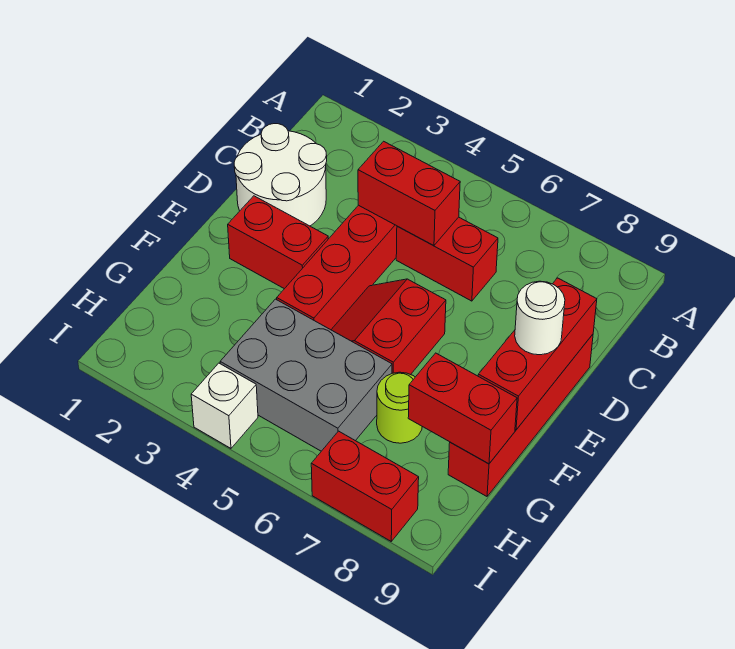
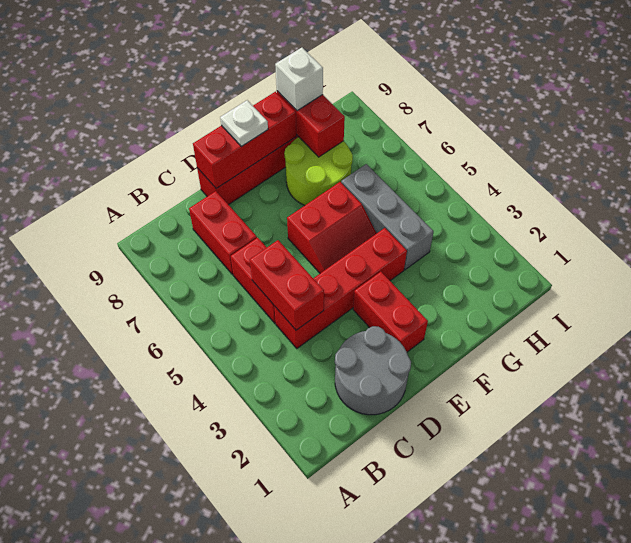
white round brick C1:D2 level 1 -> grey round brick C1:D2 level 1
white round brick E9 level 3 -> white plate E9 level 3
grey brick G4:H6 level 1 -> grey brick G4:G6 level 1
lime round brick G7 level 1 -> lime round brick F7:G8 level 1
white brick I4 level 1 -> white brick G9 level 3
red brick I7:I8 level 1 -> red brick C7:C8 level 1

